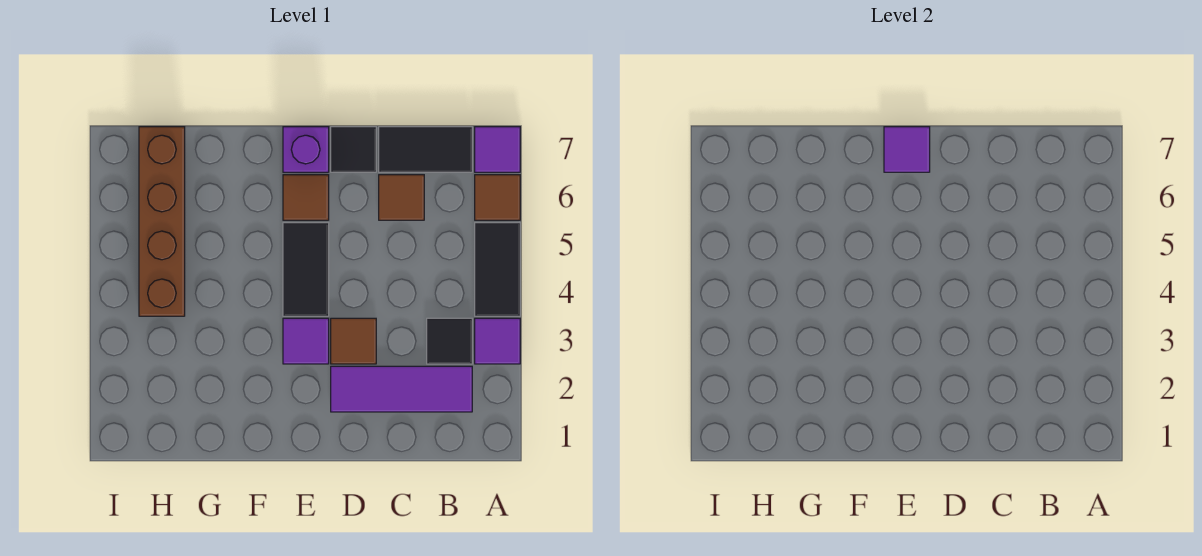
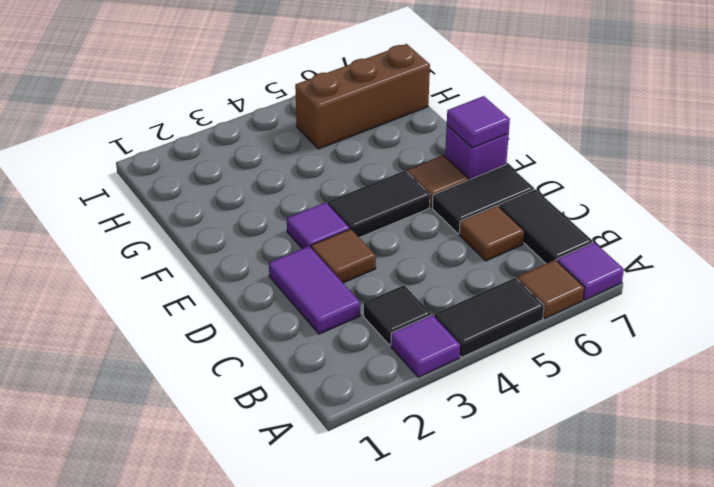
purple tile B2:D2 level 1 -> purple tile C2:D2 level 1
black tile D7 level 1 -> black tile D6:D7 level 1
brown brick H4:H7 level 1 -> brown brick H5:H7 level 1

